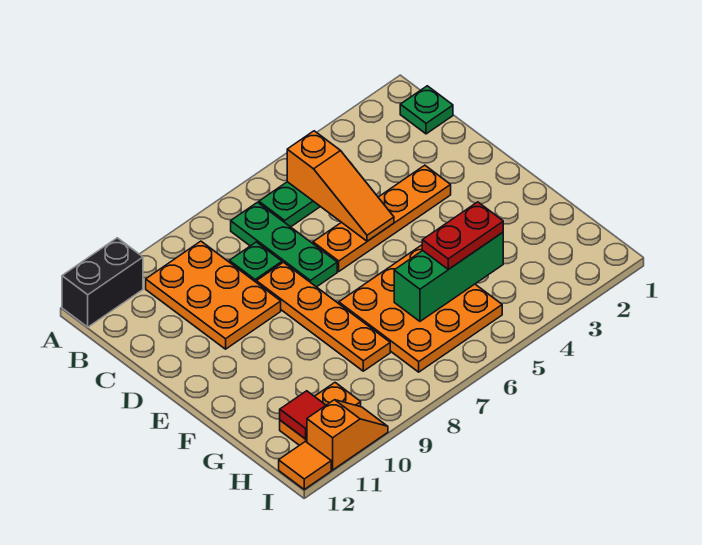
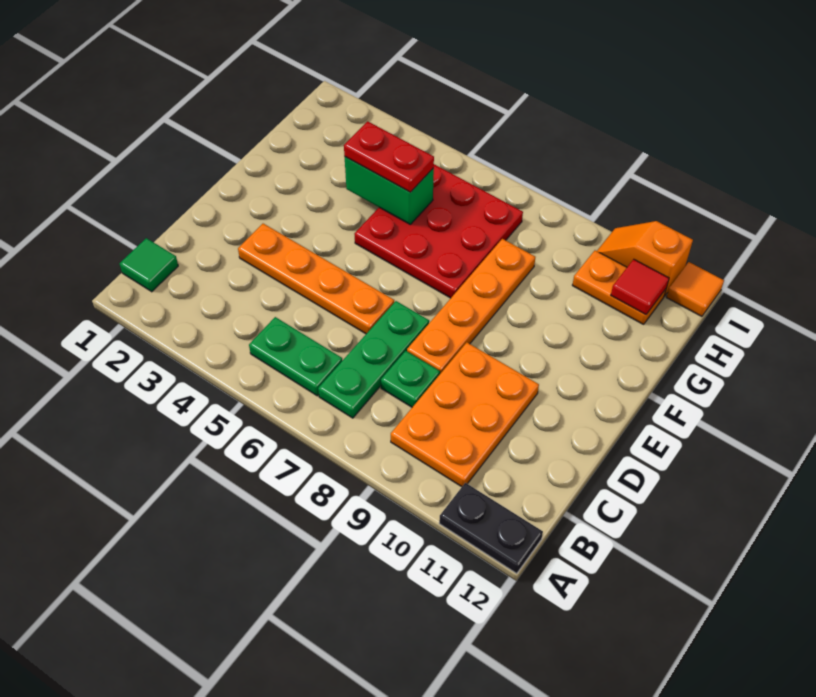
black brick A11:A12 level 1 -> black plate A11:A12 level 1
green plate B1 level 1 -> green tile B1 level 1
orange slope B5:D5 level 2 top B -> none
orange plate F5:H7 level 1 -> red plate F5:H7 level 1
green brick G4:G6 level 2 -> green brick G4:G5 level 2

